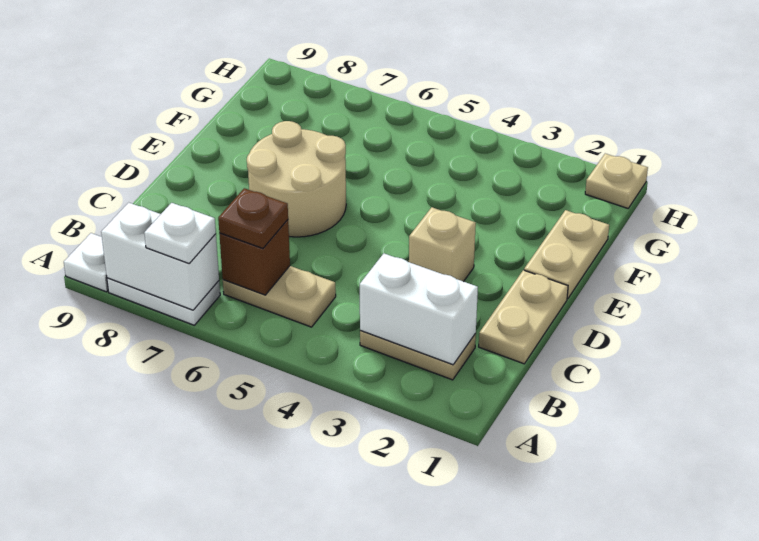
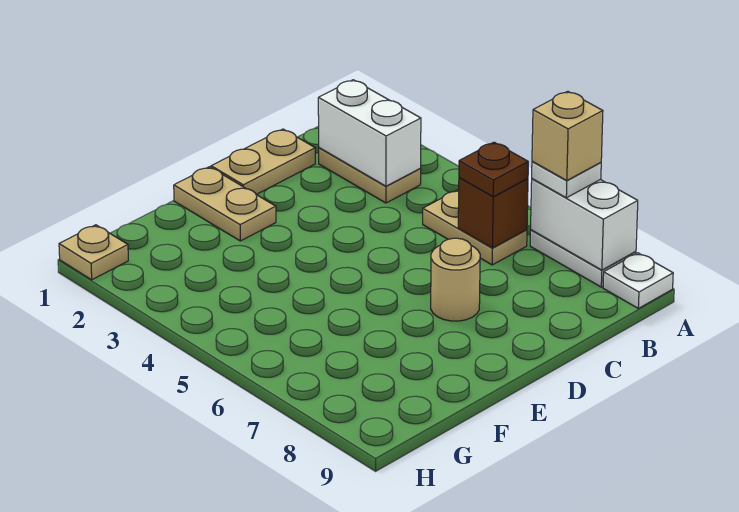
tan brick D3 level 1 -> tan brick A7 level 4
tan round brick D6:E7 level 1 -> tan round brick D7 level 1
tan plate E1:F1 level 1 -> tan plate E1:E2 level 1

